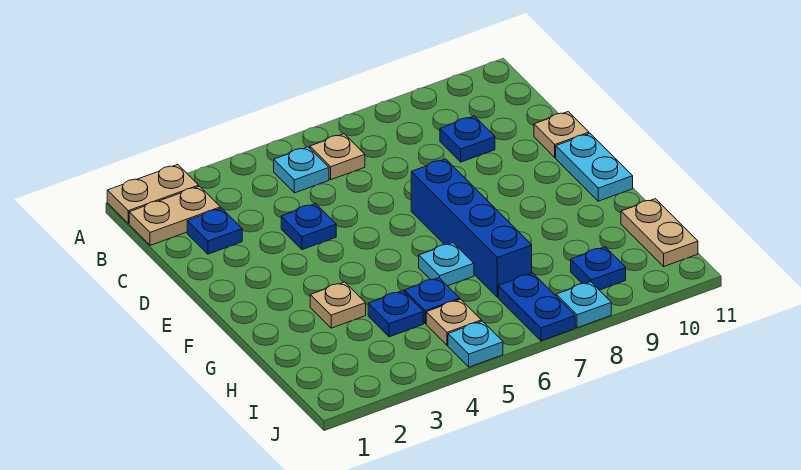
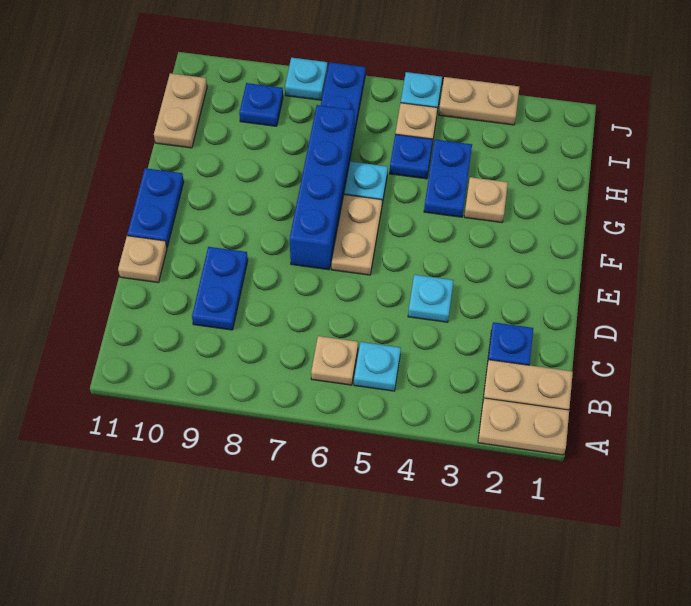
blue plate C9 level 1 -> blue plate C9:D9 level 1
blue plate D4 level 1 -> cyan plate D4 level 1
none -> tan plate E6:F6 level 1
cyan plate E11:F11 level 1 -> blue plate E11:F11 level 1
blue plate H4 level 1 -> blue plate G4:H4 level 1
none -> tan plate J3:J4 level 1

